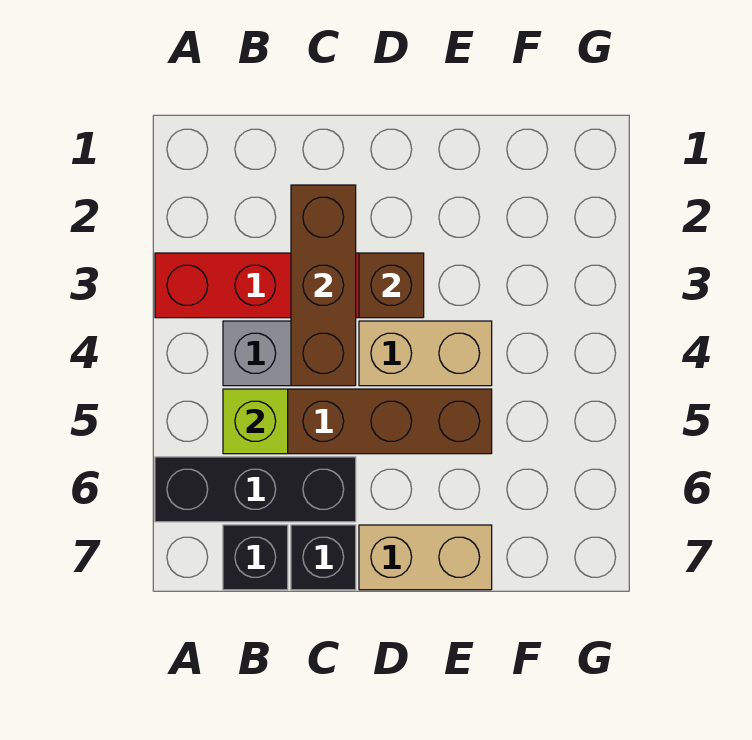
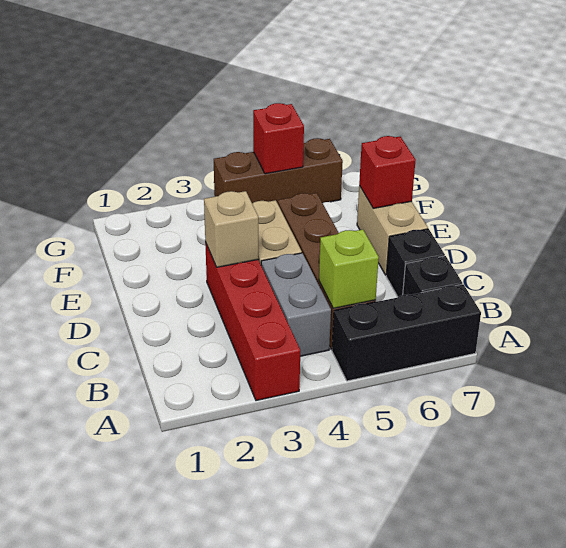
black brick A6:C6 level 1 -> black brick A5:A7 level 1
brown brick C2:C4 level 2 -> brown brick G4:G6 level 1
brown brick D3 level 2 -> tan brick D3 level 2
none -> red brick E7 level 2
none -> red brick G5 level 2

